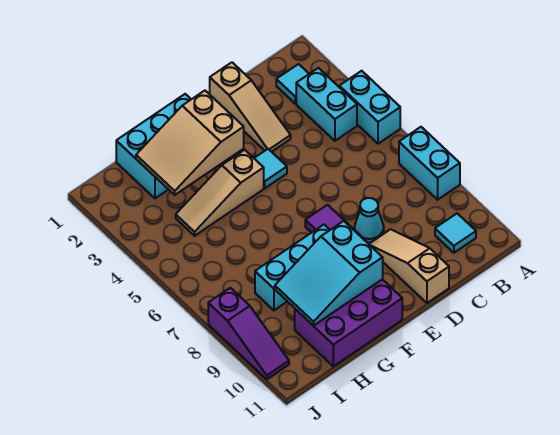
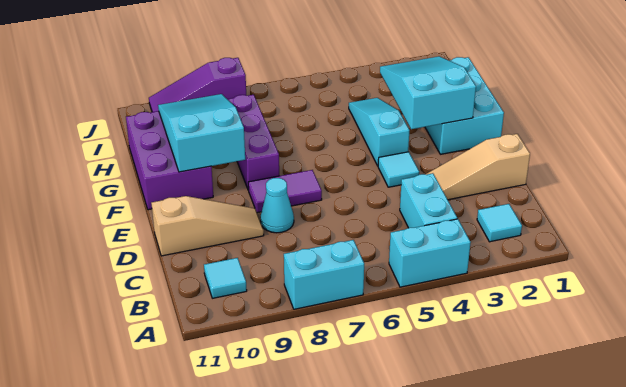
cyan brick B3:B4 level 1 -> cyan brick B4:C4 level 1
tan slope F2:H3 level 2 top F -> cyan slope F2:H3 level 2 top F
tan slope F4:H4 level 1 top F -> cyan slope F4:H4 level 1 top F
cyan brick F8:H8 level 1 -> purple brick F8:H8 level 1

